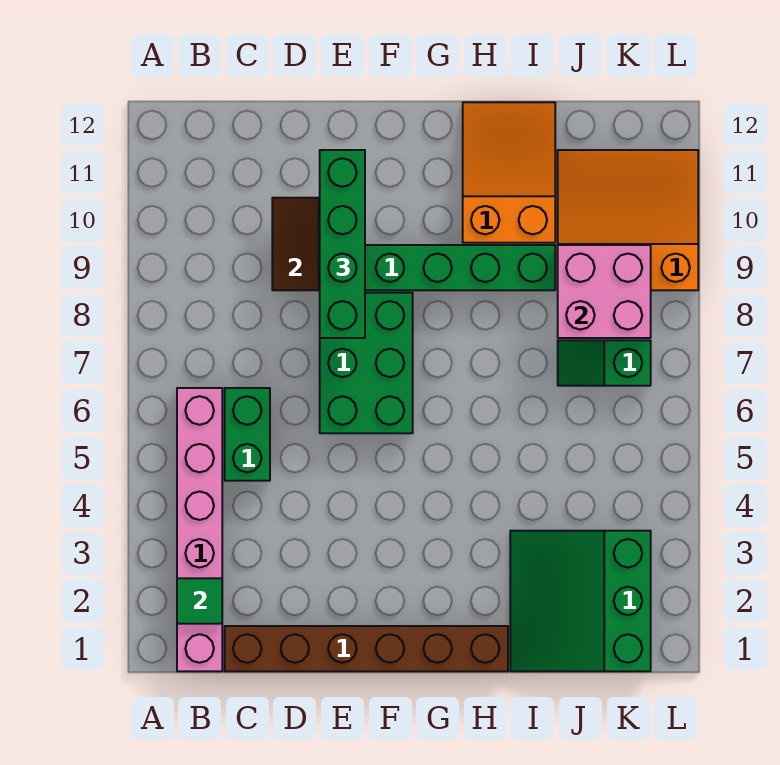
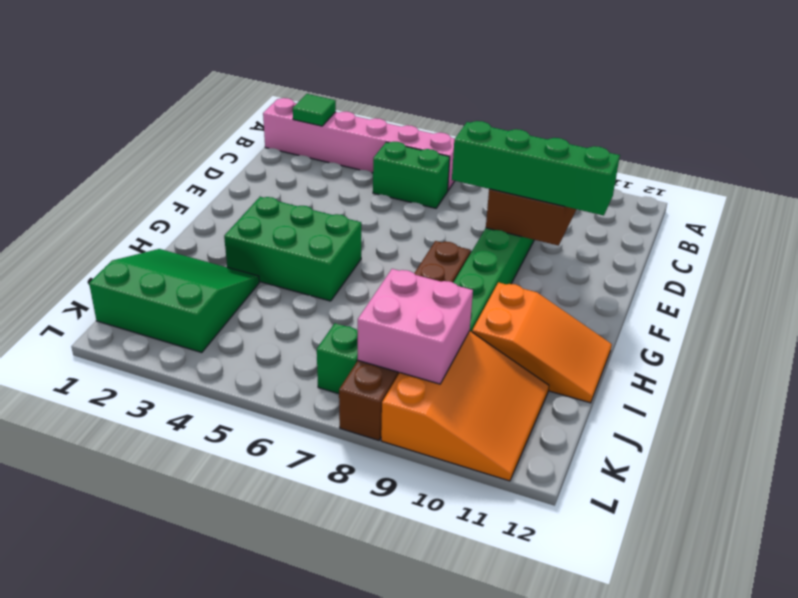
brown brick C1:H1 level 1 -> brown brick G8:L8 level 1
green brick E6:F8 level 1 -> green brick G3:H5 level 1

